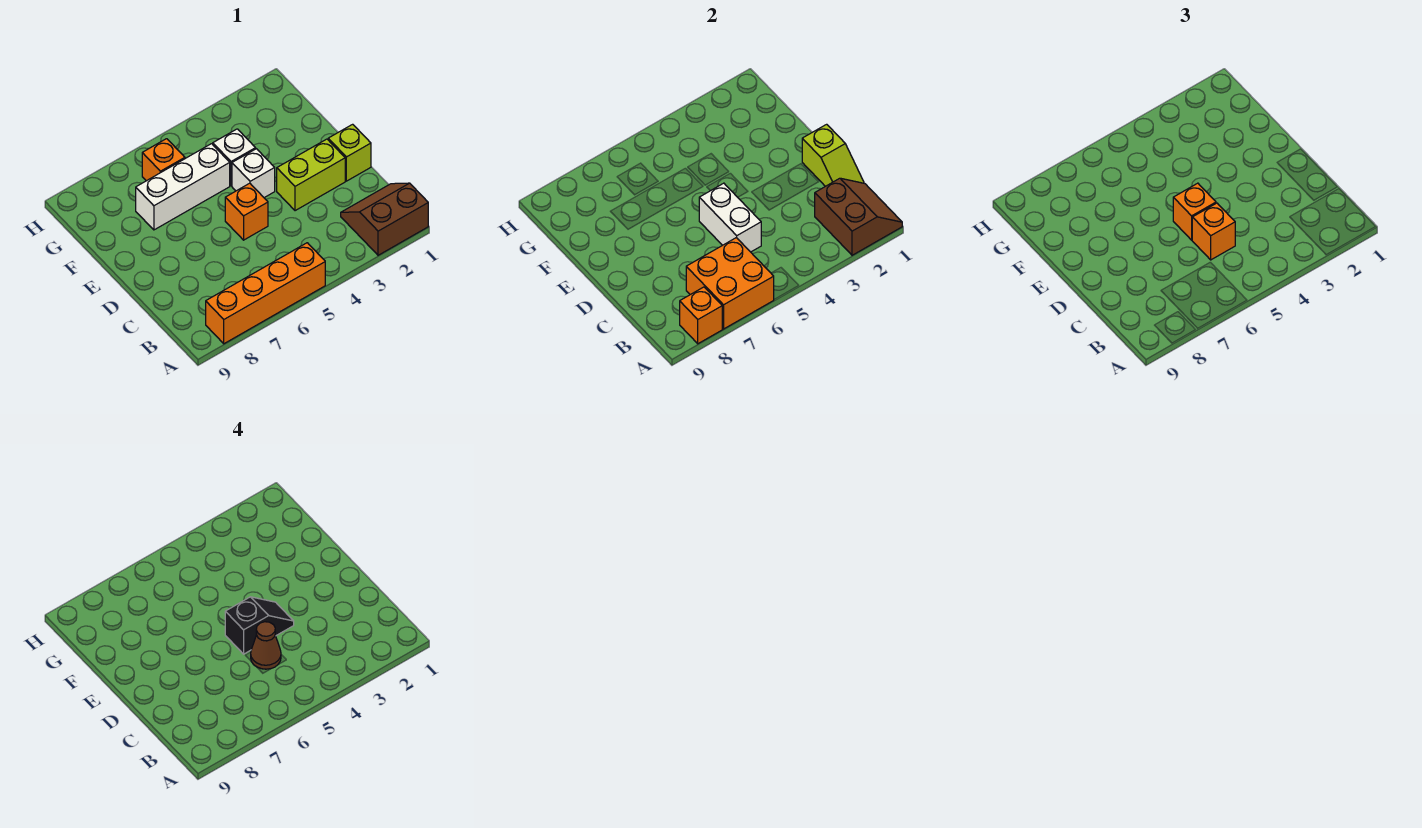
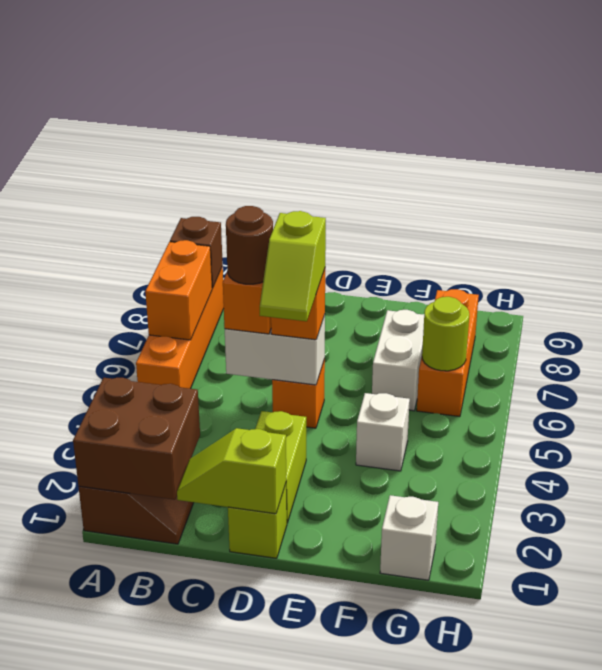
brown slope A1:B2 level 2 top 2 -> brown brick A1:B2 level 2
orange brick A6:B7 level 2 -> orange brick A6:A7 level 2
orange brick A8 level 2 -> brown brick A8 level 2
brown cone C5 level 4 -> brown round brick C5 level 4
black slope D4:D5 level 4 top 5 -> lime slope D4:D5 level 4 top 5
white brick E4 level 1 -> white brick G1 level 1
white brick F5:F7 level 1 -> white brick F6:F7 level 1
orange brick G6 level 1 -> orange brick G6:G8 level 1
none -> lime round brick G6 level 2

